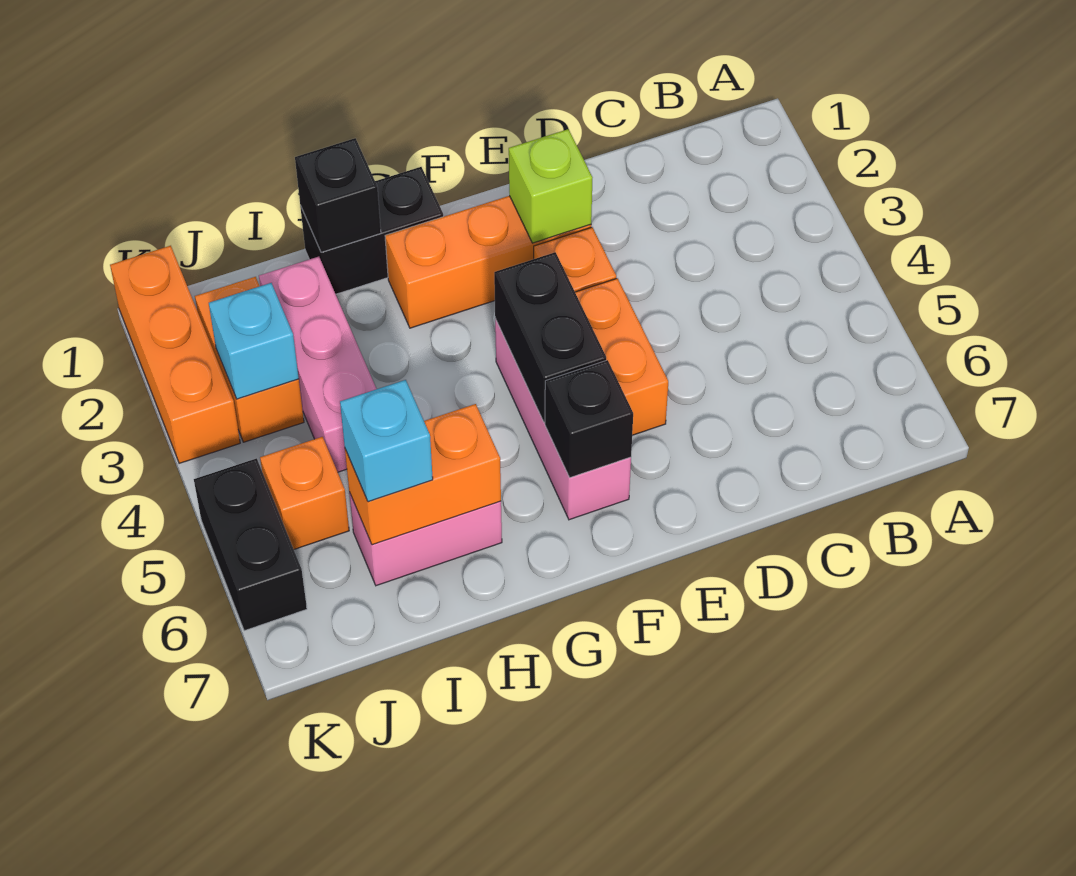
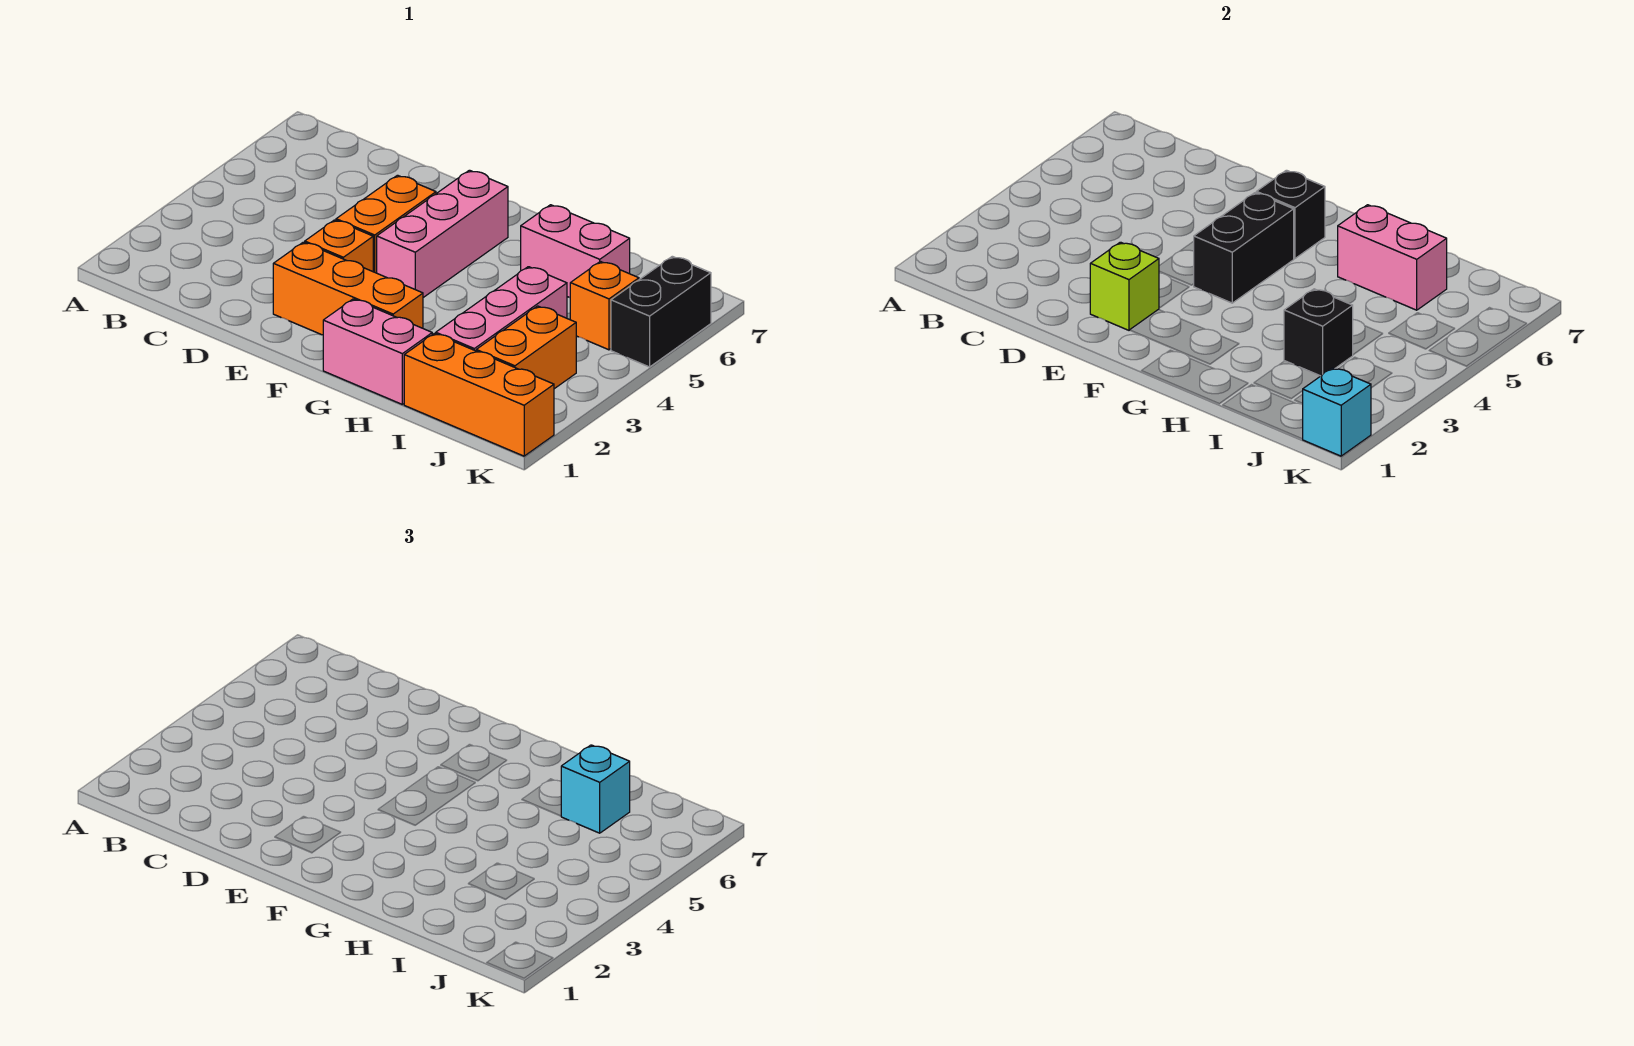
black brick G1:H1 level 1 -> pink brick G1:H1 level 1
black brick H1 level 2 -> black brick I3 level 2
orange brick H6:I6 level 2 -> pink brick H6:I6 level 2
cyan brick J3 level 2 -> cyan brick K1 level 2
orange brick K1:K3 level 1 -> orange brick I1:K1 level 1

